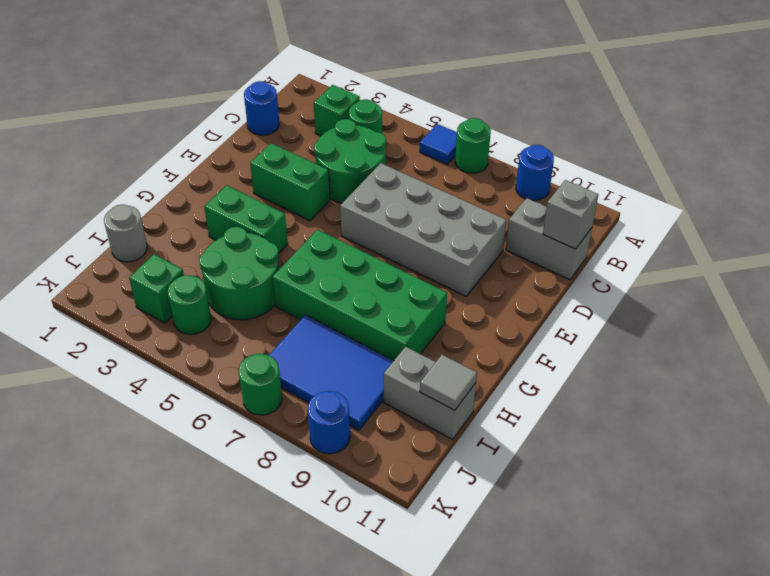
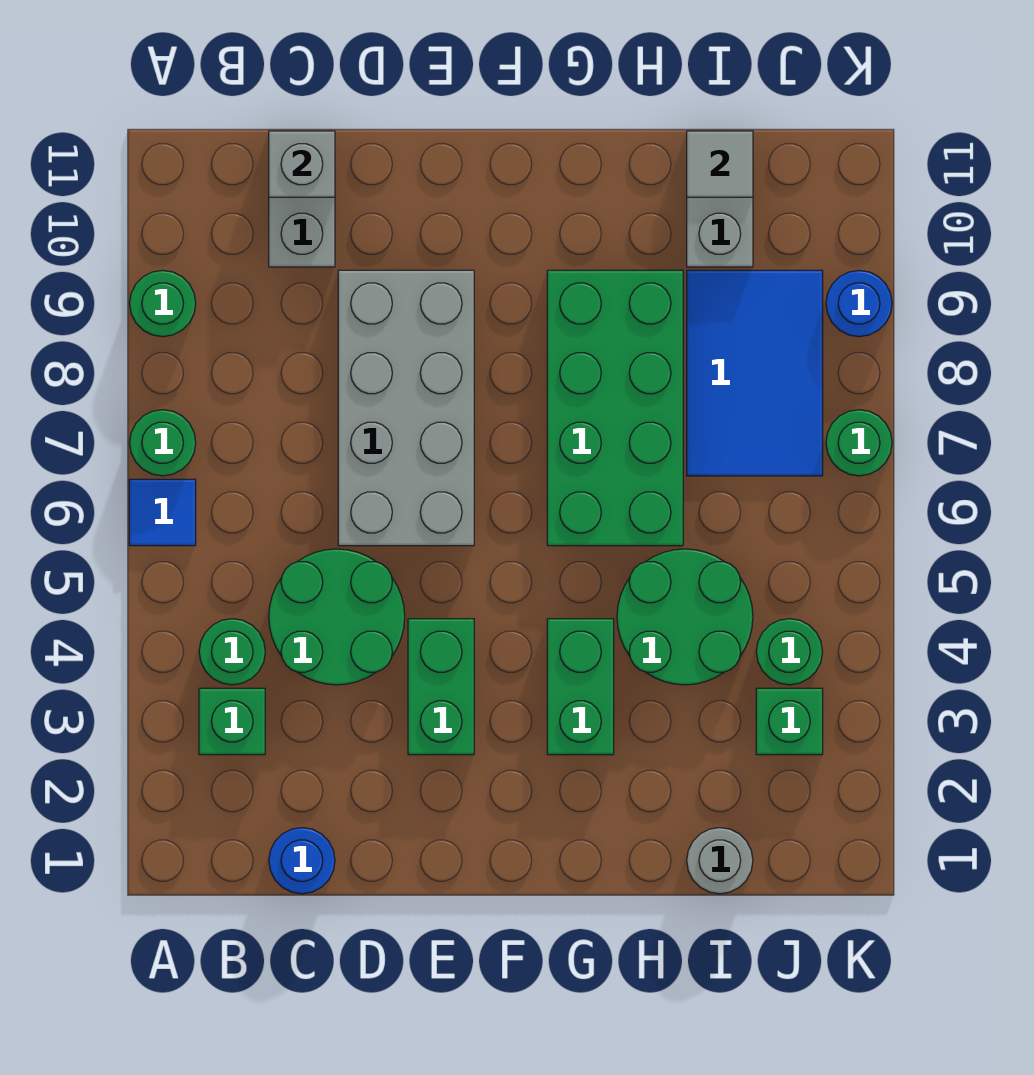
blue round brick A9 level 1 -> green round brick A9 level 1

